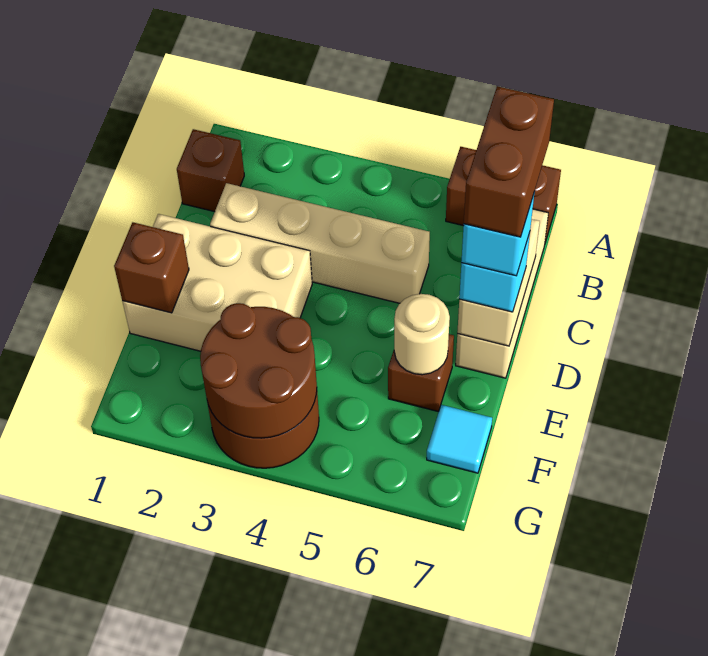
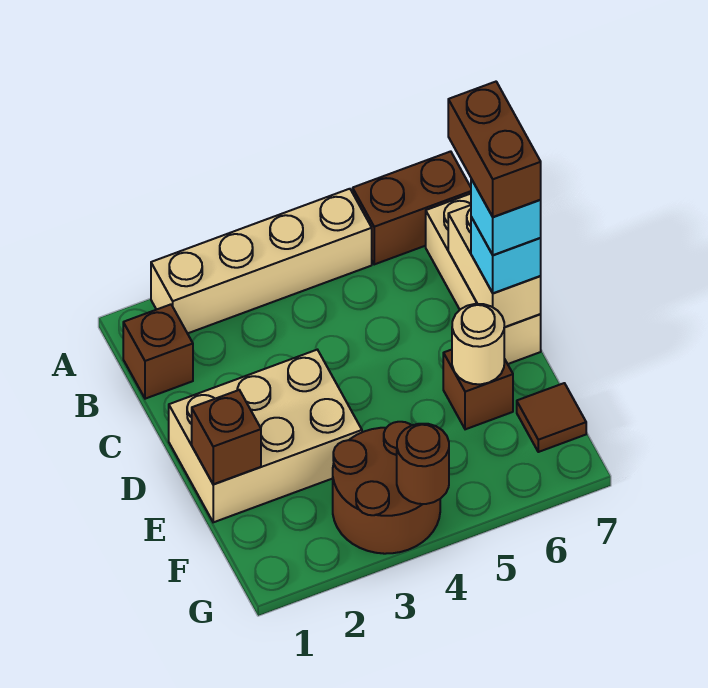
tan brick C2:C5 level 1 -> tan brick A2:A5 level 1
brown round brick F3:G4 level 2 -> brown round brick G4 level 2
cyan tile F7 level 1 -> brown tile F7 level 1

